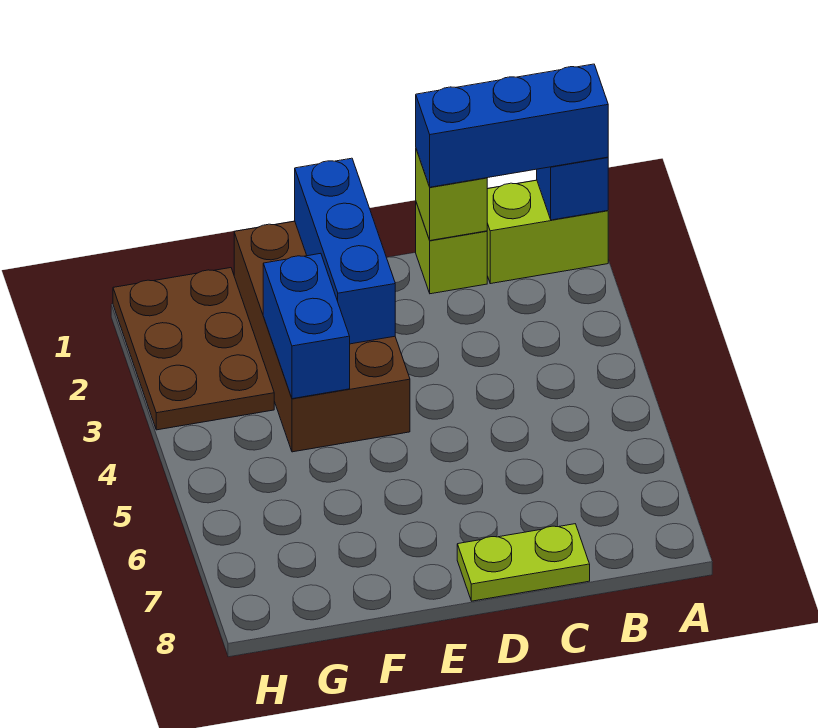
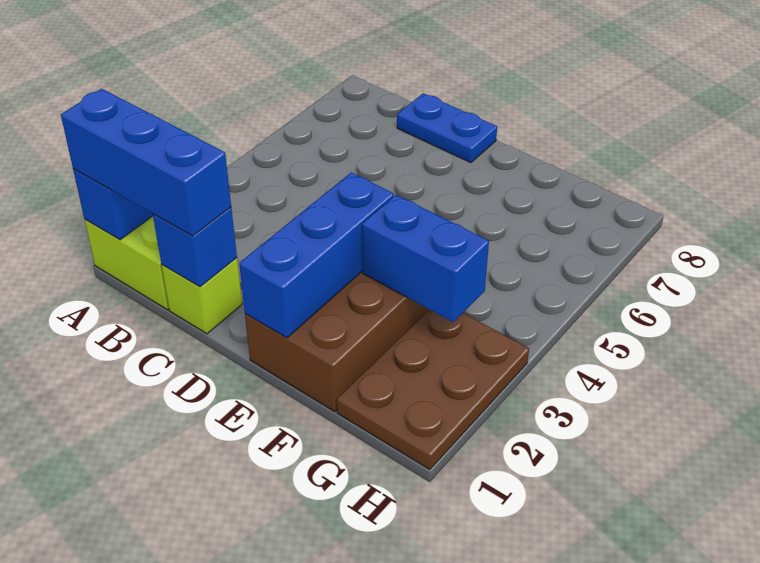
lime brick C1 level 2 -> blue brick C1 level 2
lime plate C8:D8 level 1 -> blue plate C8:D8 level 1
blue brick F3:F4 level 2 -> blue brick F3:G3 level 2

